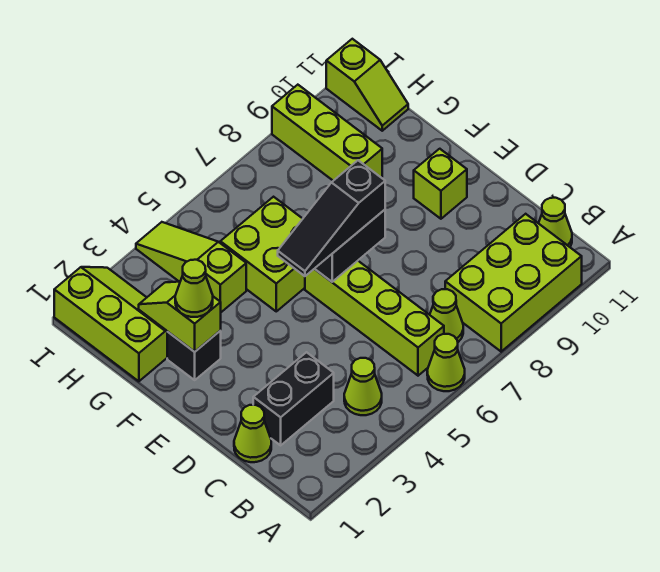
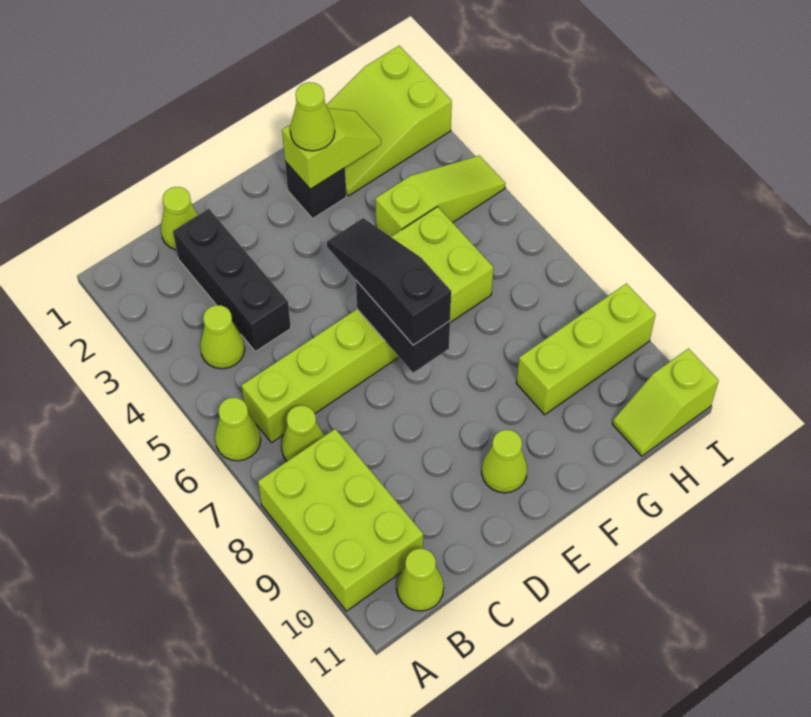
black brick C2:C3 level 1 -> black brick C2:C4 level 1
lime brick E10 level 1 -> lime cone E10 level 1
lime slope G1:I2 level 1 top 1 -> lime slope G1:I2 level 1 top I

